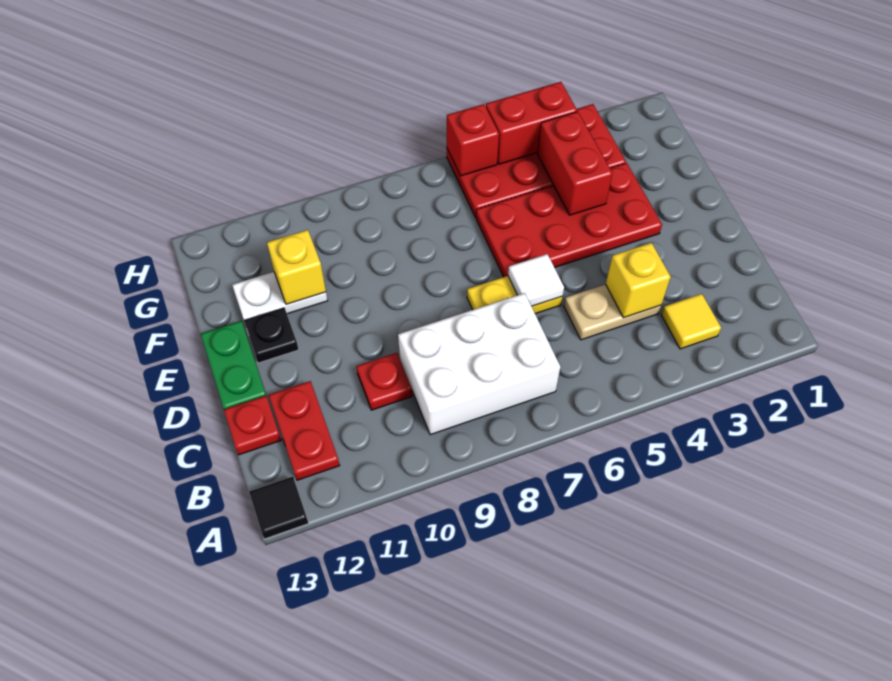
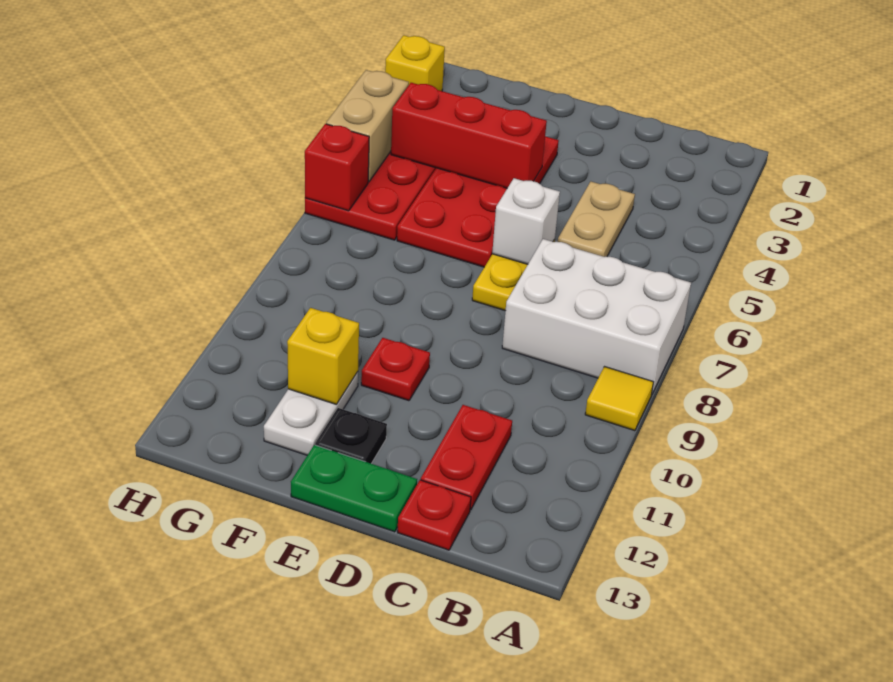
black tile A13 level 1 -> none
yellow tile B3 level 1 -> yellow tile A9 level 1
white brick B7:C9 level 1 -> white brick A7:C8 level 1
red plate B12:C12 level 1 -> red plate C11:C12 level 1
yellow brick C4 level 2 -> yellow brick H2 level 1
red plate C10 level 1 -> red plate E10 level 1
white tile D6 level 2 -> white brick D6 level 2
red brick F4:G4 level 2 -> red brick E4:G4 level 2
red brick H4:H5 level 2 -> tan brick H4:H5 level 2

